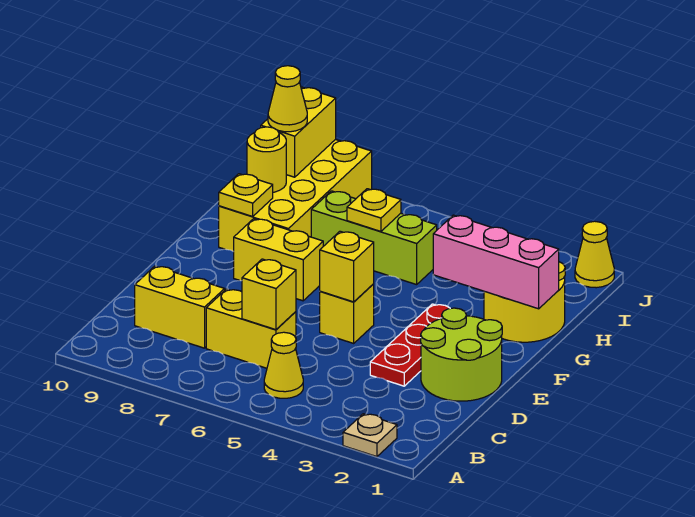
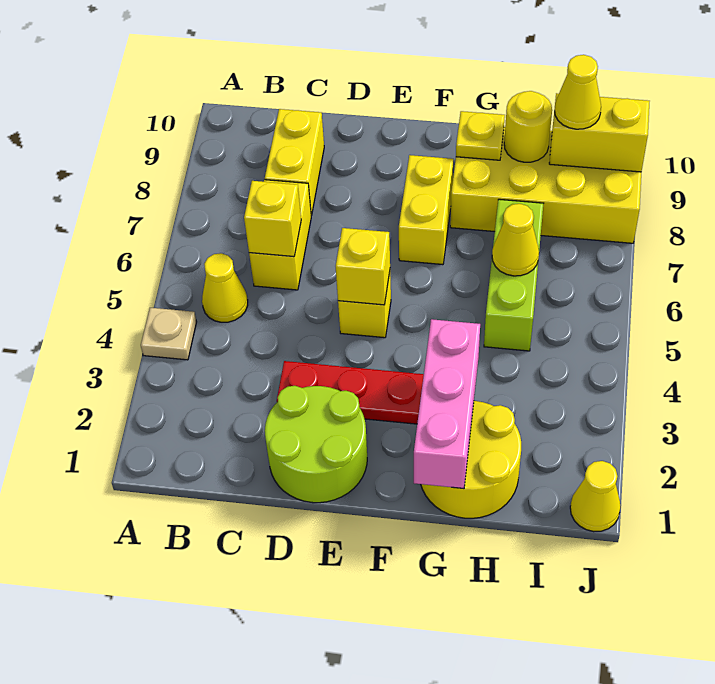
tan plate A2 level 1 -> tan plate A4 level 1
yellow plate H6 level 2 -> yellow cone H6 level 2

